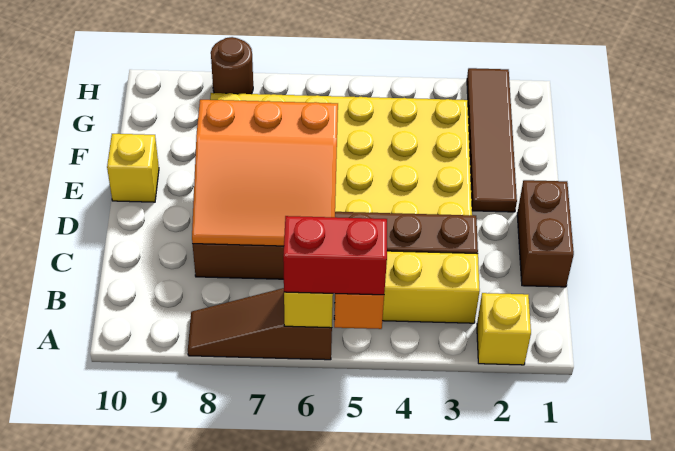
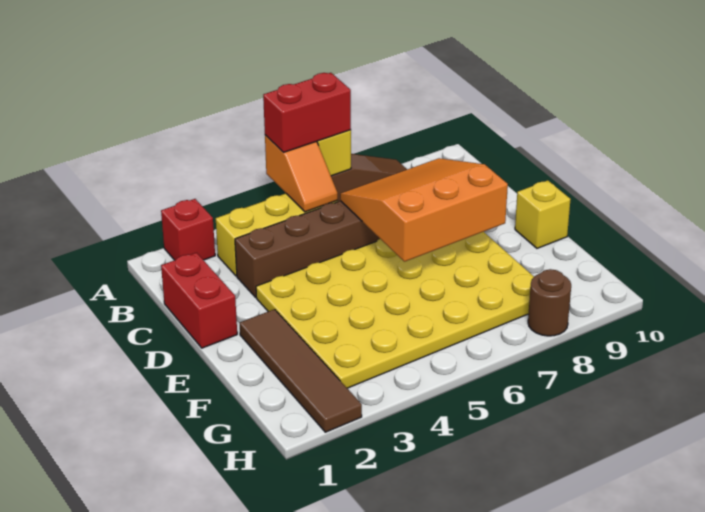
yellow brick A2 level 1 -> red brick A2 level 1
brown brick C1:D1 level 1 -> red brick C1:D1 level 1

